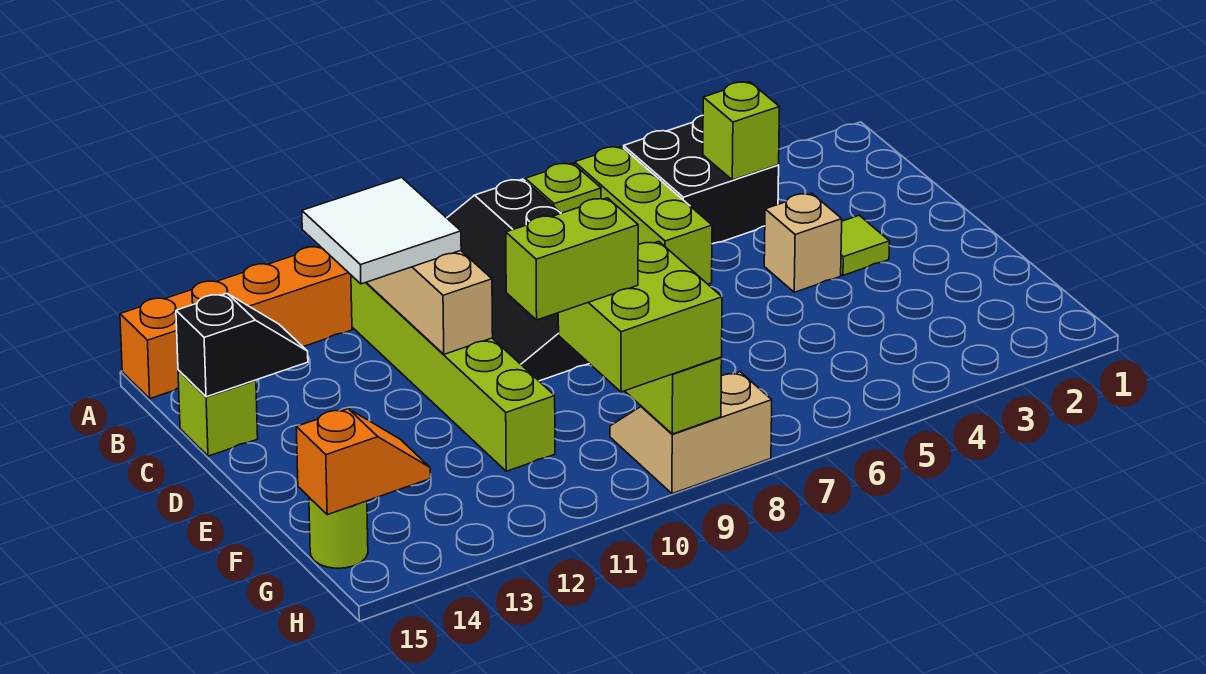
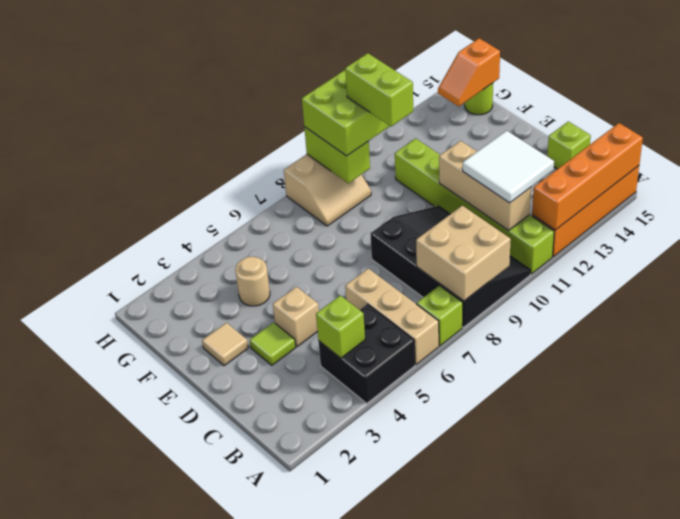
lime brick A6:C6 level 1 -> tan brick A6:C6 level 1
none -> tan brick A8:B9 level 2
none -> orange brick A12:A15 level 2
black slope C14:C15 level 2 top 15 -> none
none -> tan tile E2 level 1
none -> tan round brick F4 level 1
lime brick G10:G11 level 4 -> lime brick F10:G10 level 4

